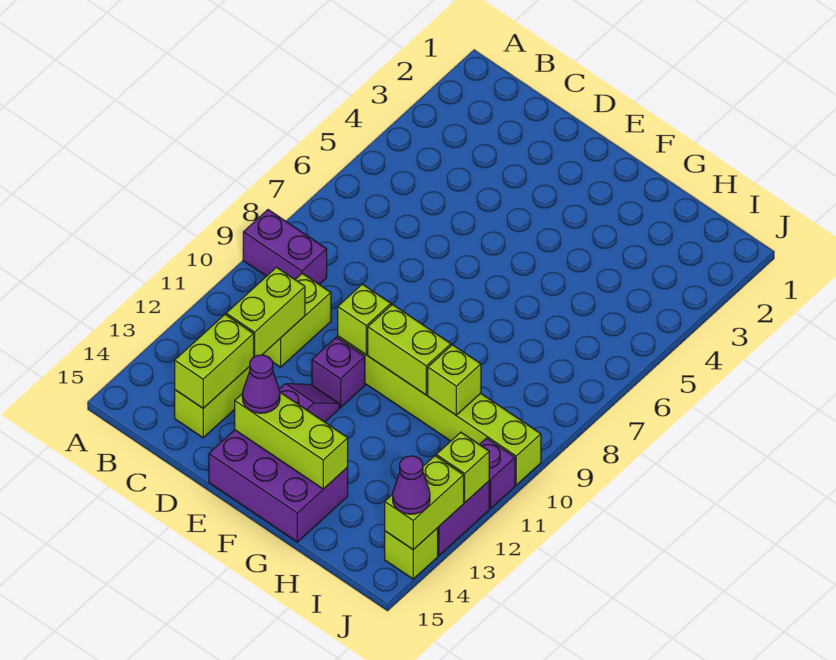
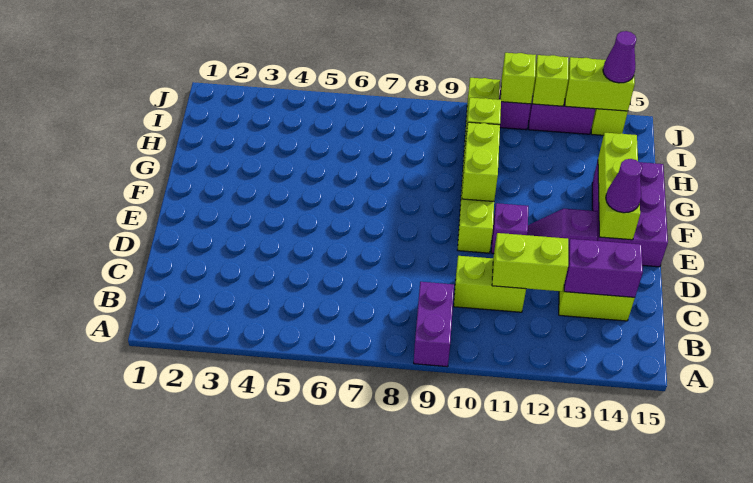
lime brick C13:C14 level 2 -> purple brick C13:C14 level 2
lime brick E10 level 2 -> lime brick J11 level 2

